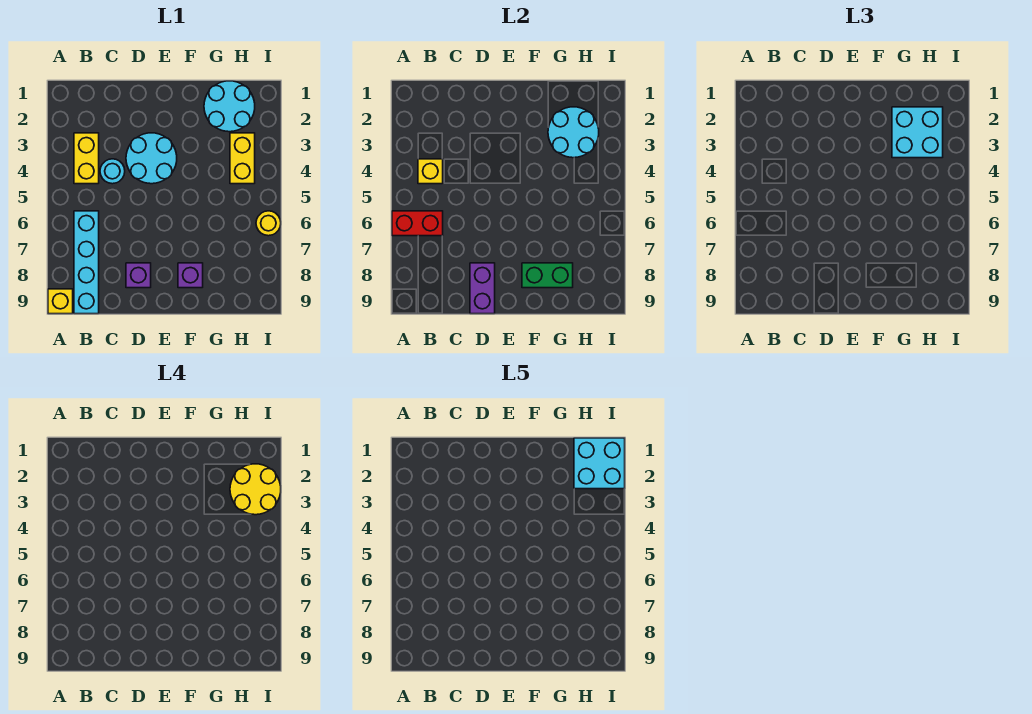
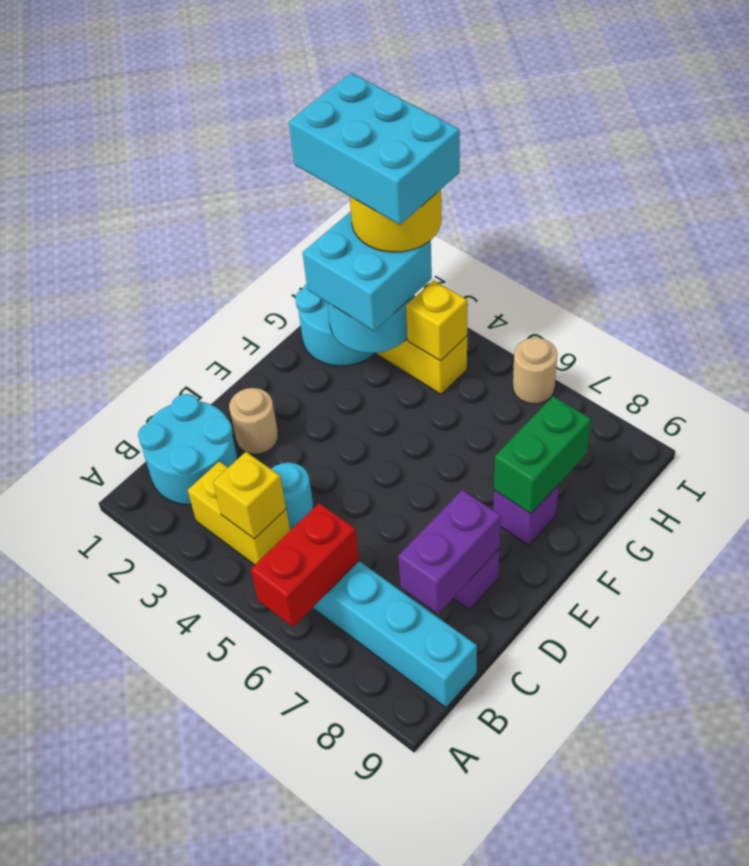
yellow brick A9 level 1 -> yellow brick H4 level 2
none -> tan round brick D2 level 1
cyan round brick D3:E4 level 1 -> cyan round brick B1:C2 level 1
purple brick D8:D9 level 2 -> purple brick C8:D8 level 2
cyan brick H1:I2 level 5 -> cyan brick H1:I3 level 5
yellow round brick I6 level 1 -> tan round brick I6 level 1

